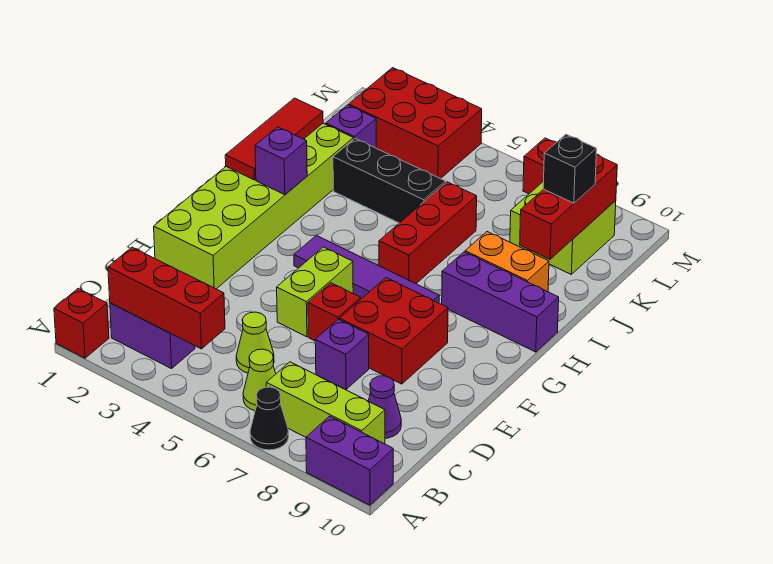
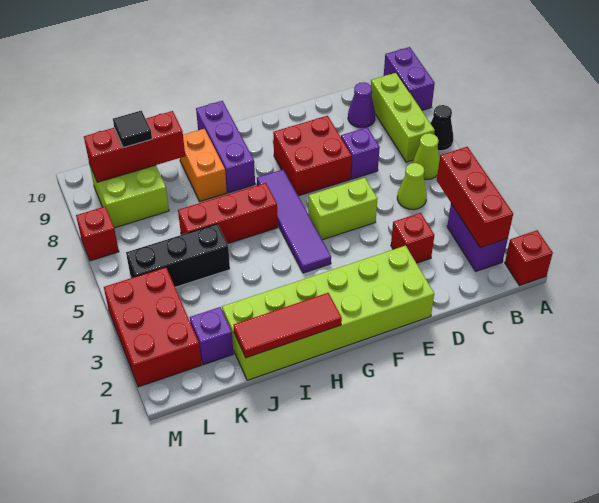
red brick E6 level 1 -> red brick D3 level 1
purple brick H2 level 2 -> none
black brick J3:J5 level 1 -> black brick J5:L5 level 1
black brick K9 level 3 -> black tile K9 level 3

